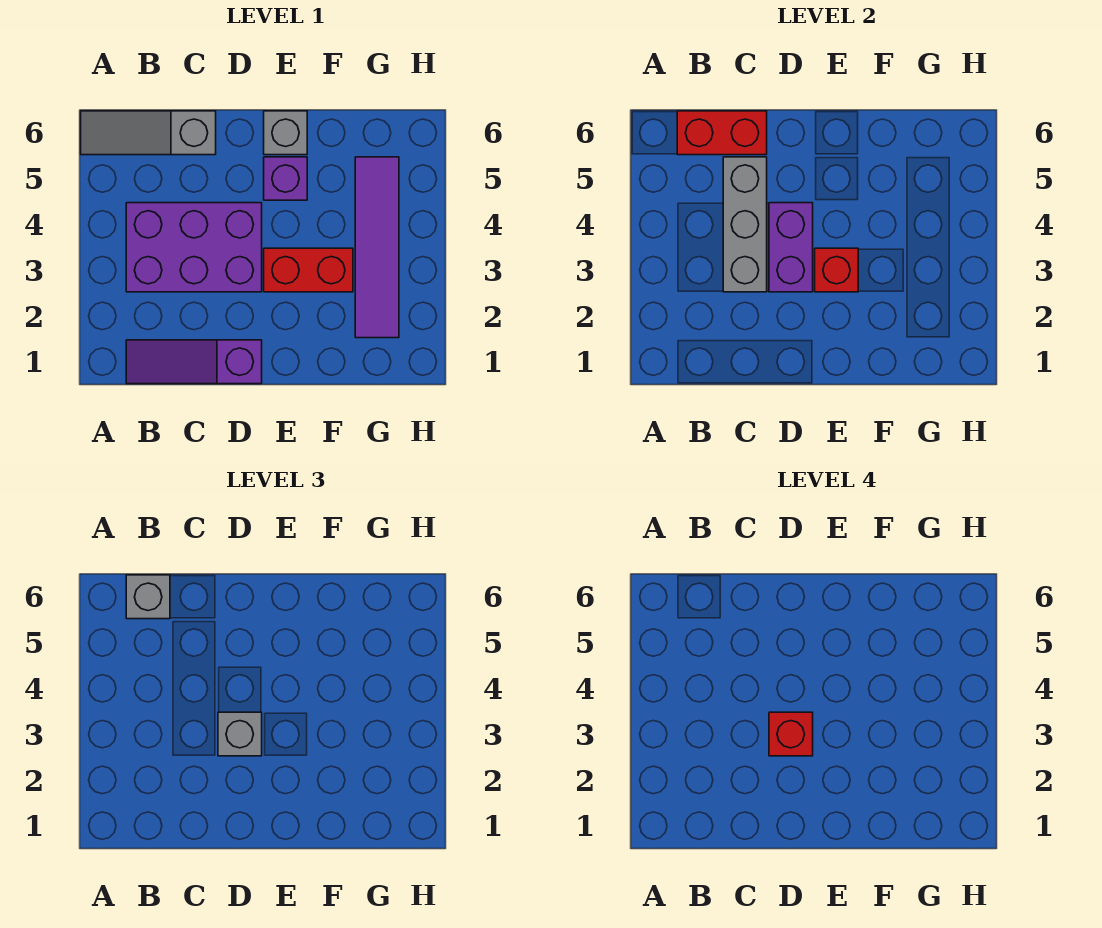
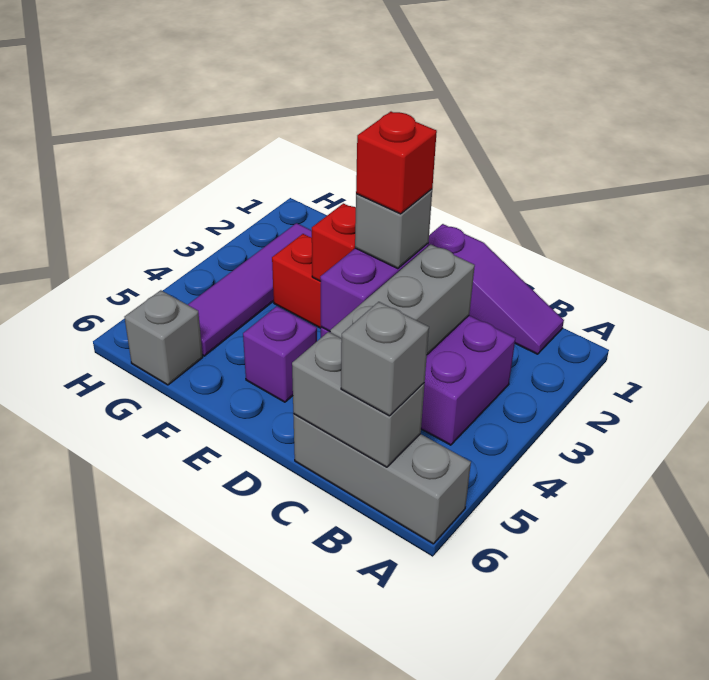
grey slope A6:C6 level 1 top C -> grey brick A6:C6 level 1
red brick B6:C6 level 2 -> grey brick B6:C6 level 2
grey brick E6 level 1 -> grey brick G6 level 1

